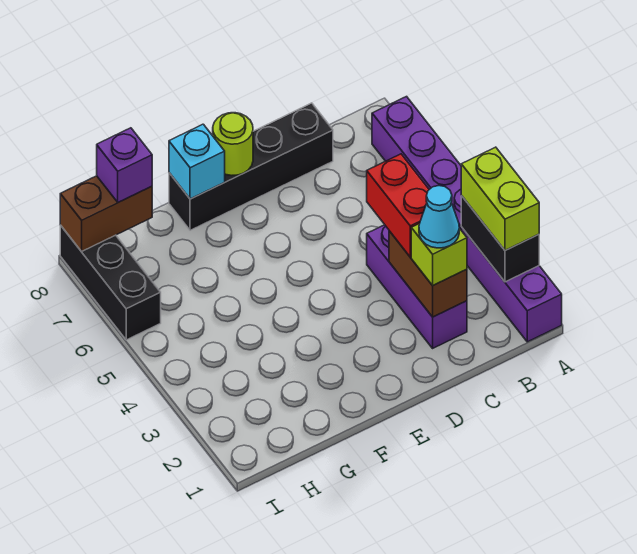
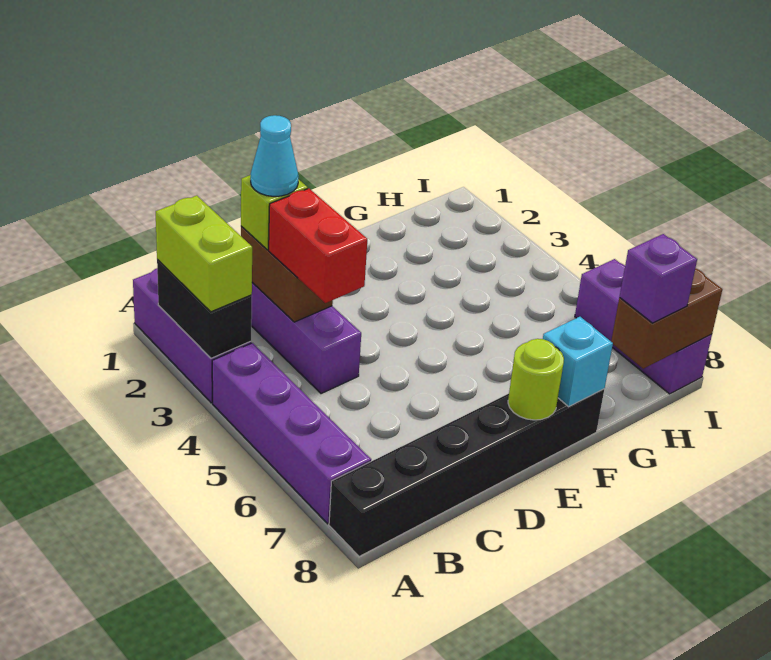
black brick C8:F8 level 1 -> black brick A8:F8 level 1
black brick I6:I8 level 1 -> purple brick I6:I8 level 1

